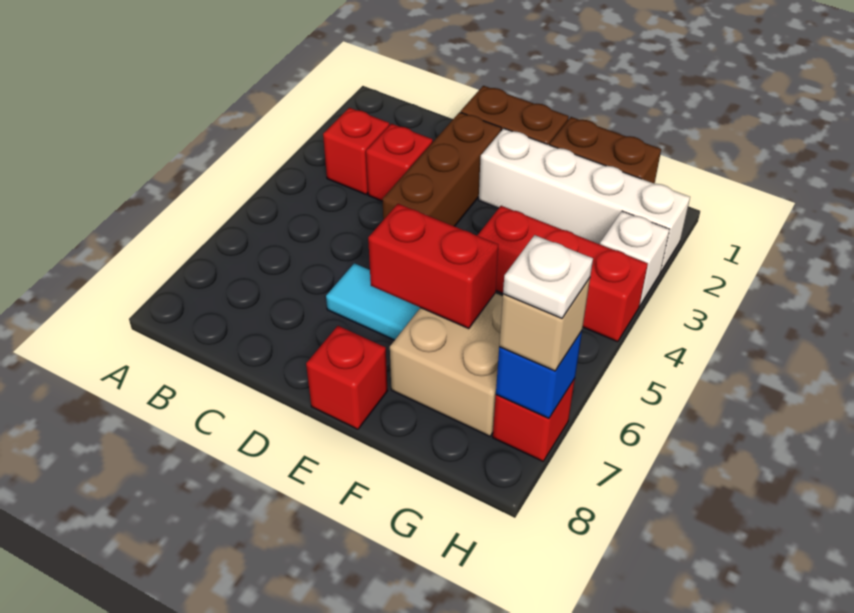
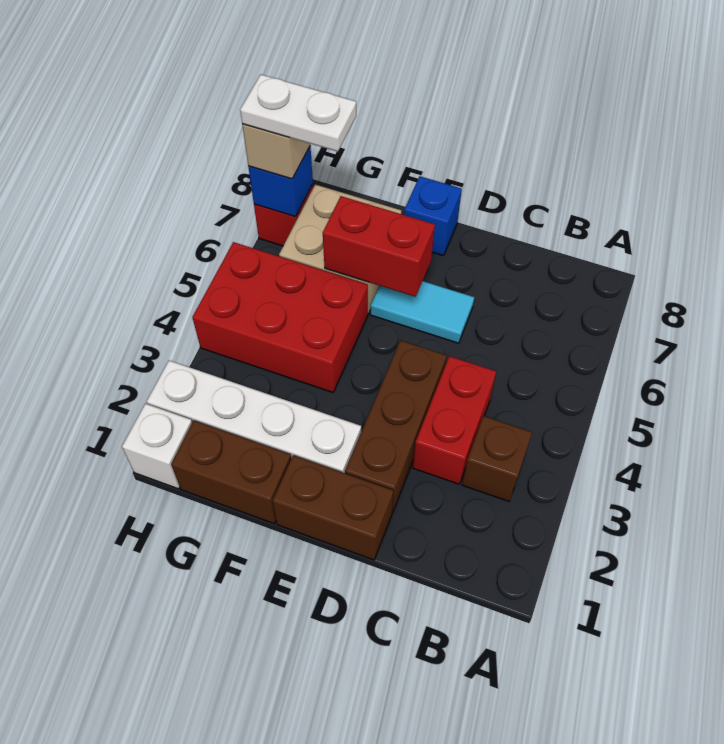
red brick B3 level 1 -> brown brick B3 level 1
red brick C3 level 1 -> red brick C3:C4 level 1
red brick E8 level 1 -> blue brick E8 level 1
red brick F4:H4 level 1 -> red brick F4:H5 level 1
white brick H3 level 1 -> white brick H1 level 1
white plate H7 level 4 -> white plate G7:H7 level 4

